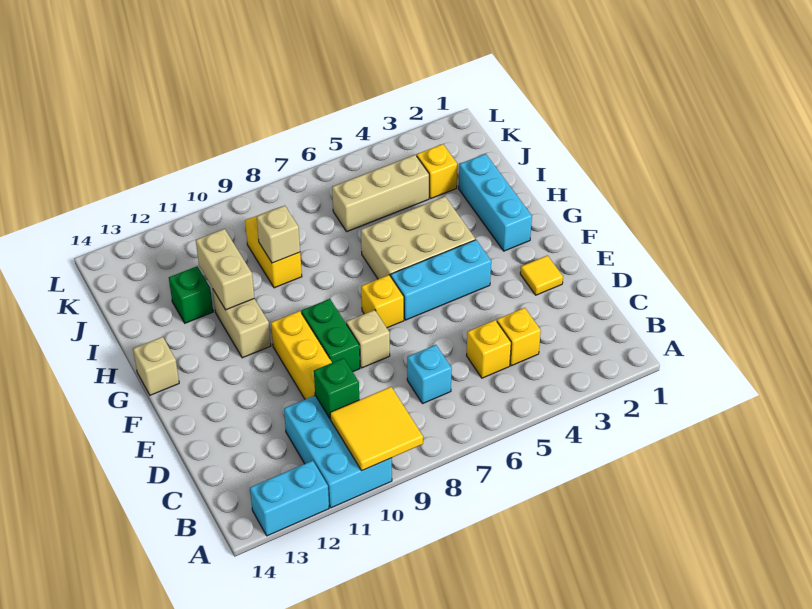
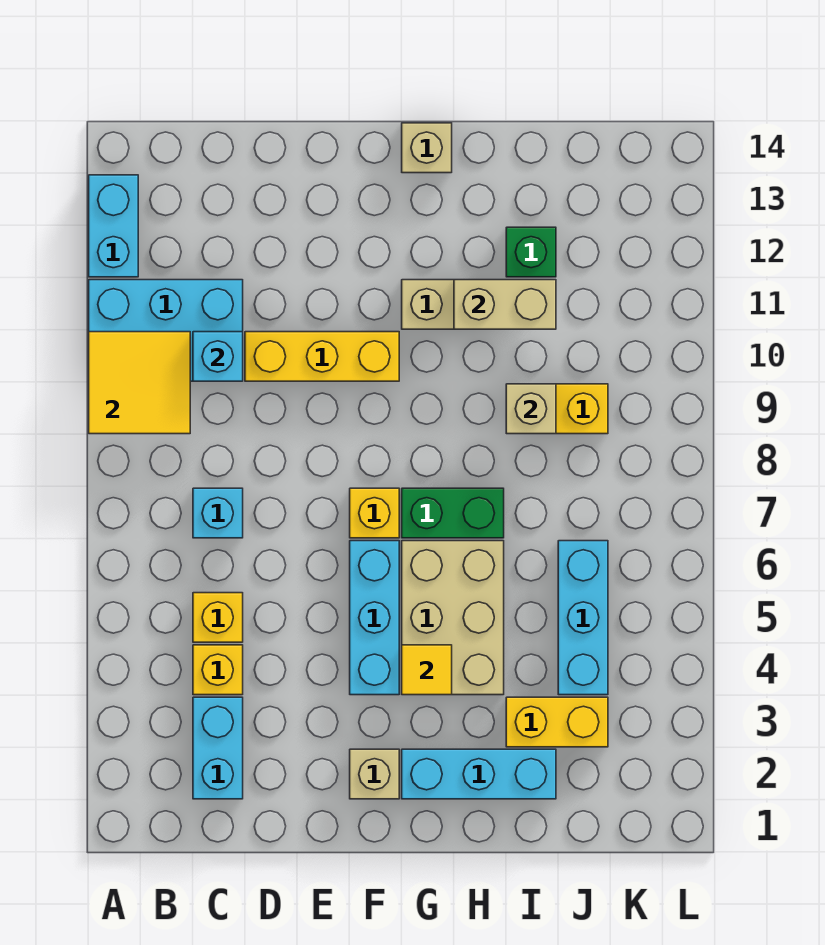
none -> cyan brick C2:C3 level 1
green brick C10 level 2 -> cyan brick C10 level 2
yellow tile E2 level 1 -> yellow tile G4 level 2
tan brick E8 level 1 -> tan brick F2 level 1
green brick E9:F9 level 1 -> green brick G7:H7 level 1
yellow brick J3 level 1 -> yellow brick I3:J3 level 1
tan brick J4:J6 level 1 -> cyan brick J4:J6 level 1

